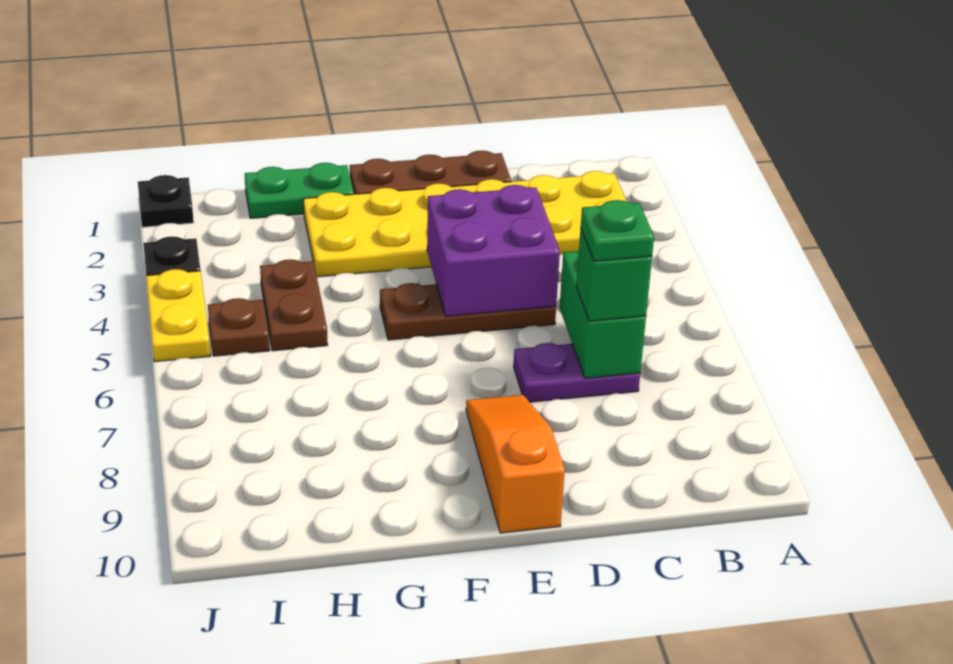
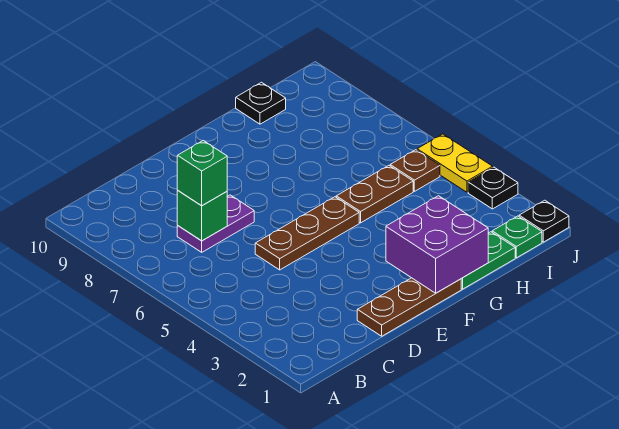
yellow plate B2:G3 level 1 -> none
green brick C6:C7 level 2 -> green brick C7 level 2
green plate C7 level 4 -> green plate I1 level 1
purple brick D4:E5 level 2 -> purple brick F1:G2 level 2
orange slope E8:E10 level 1 top 10 -> none
brown plate H4:H5 level 1 -> brown plate G5:H5 level 1
none -> black plate H10 level 1

